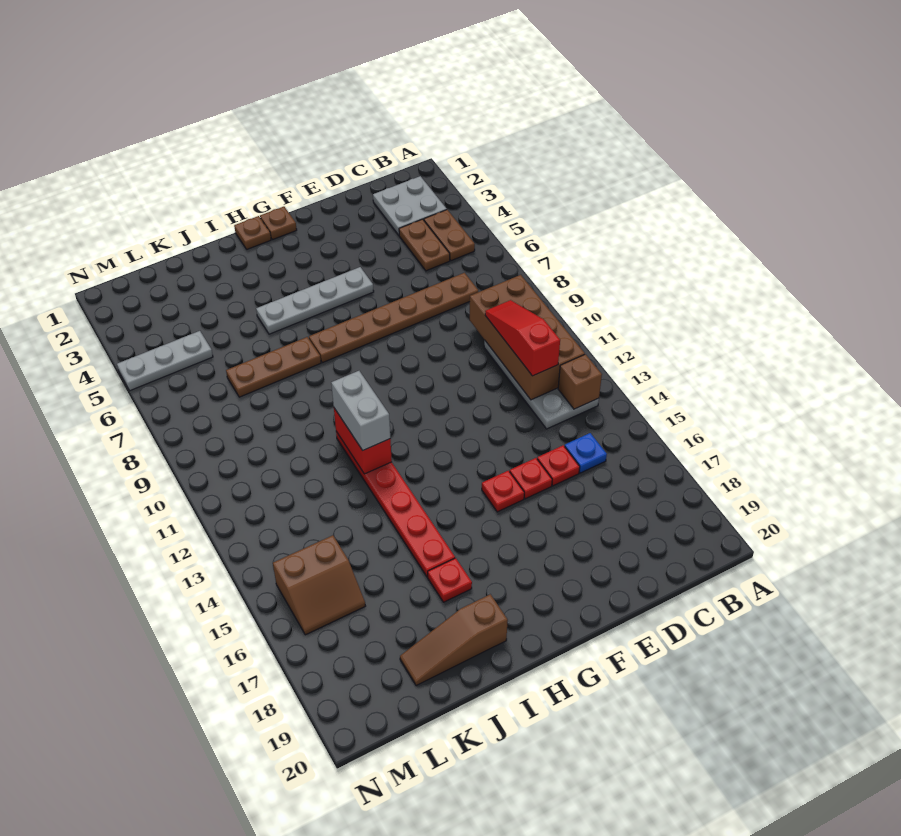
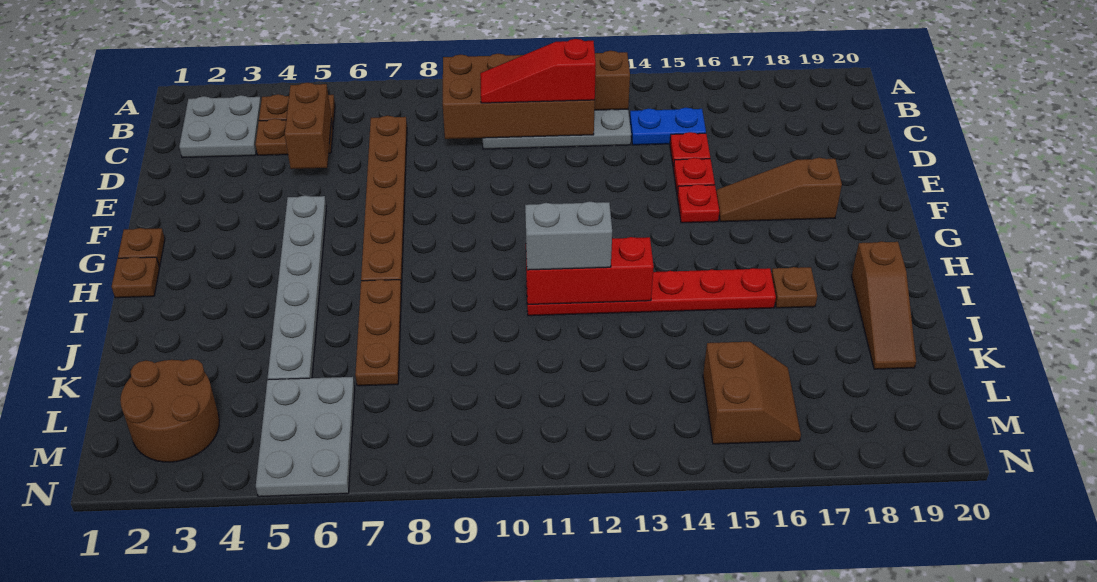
none -> brown brick C5:D5 level 2
blue plate C15 level 1 -> blue plate C14:C15 level 1
grey plate F5:I5 level 1 -> grey plate F5:K5 level 1
none -> brown slope F16:F18 level 1 top 18
red brick I11:I12 level 2 -> red brick I11:I13 level 2
red plate I17 level 1 -> brown plate I17 level 1
none -> brown round brick L2:M3 level 1
grey plate L5:N5 level 1 -> grey plate L5:N6 level 1

